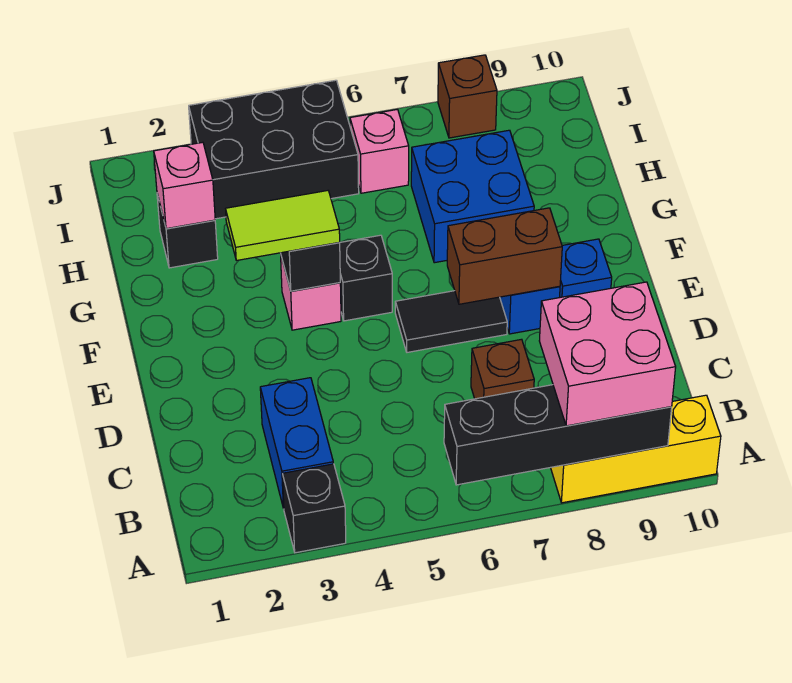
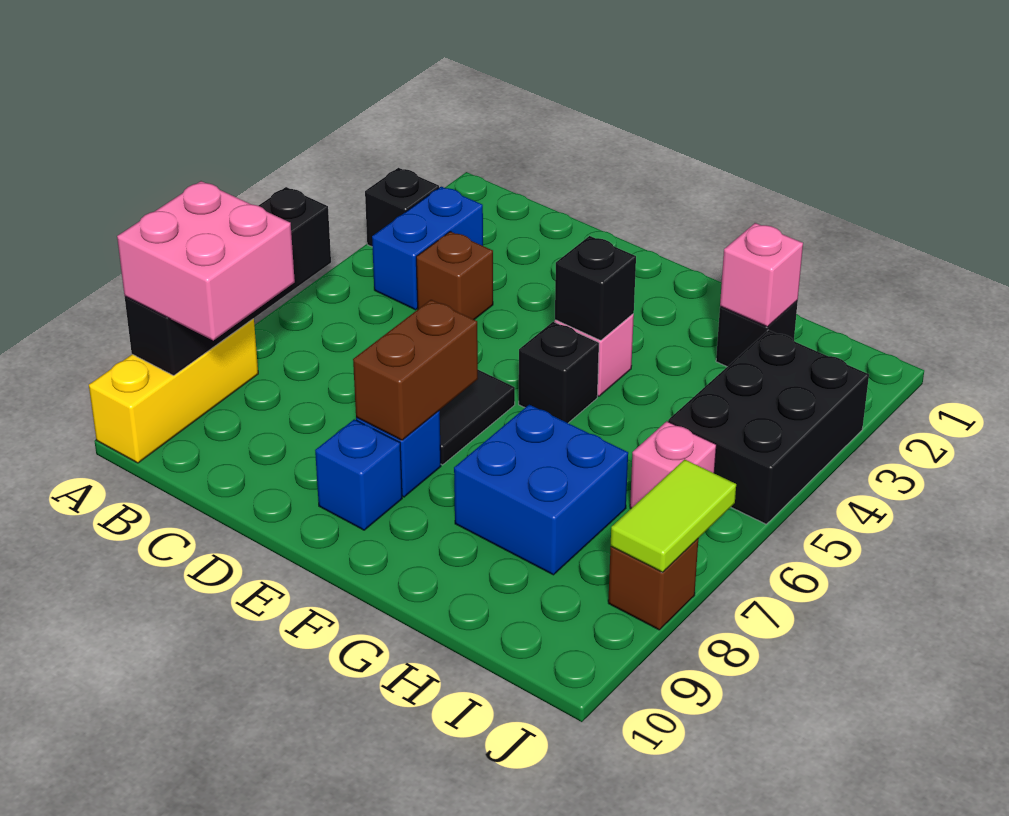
blue brick B3:C3 level 1 -> blue brick B3:B4 level 1
brown brick C7 level 1 -> brown brick C4 level 1
lime tile F3:F4 level 3 -> lime tile J7:J8 level 2

